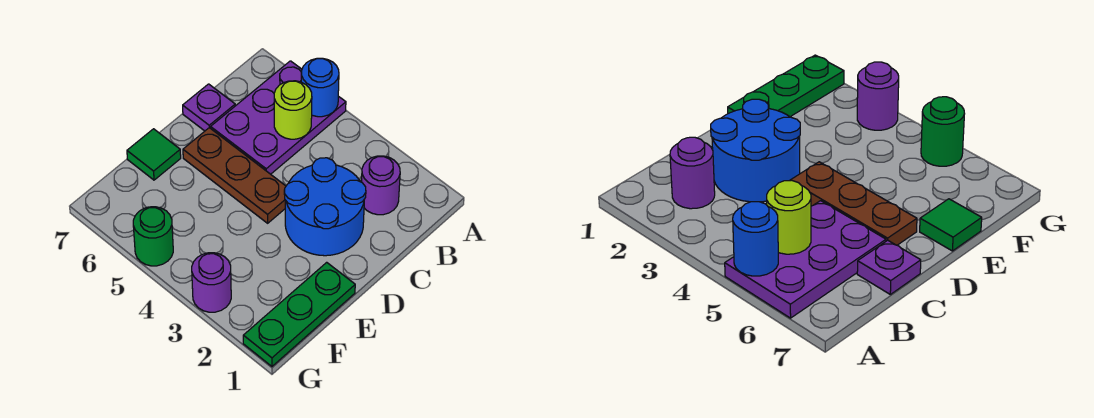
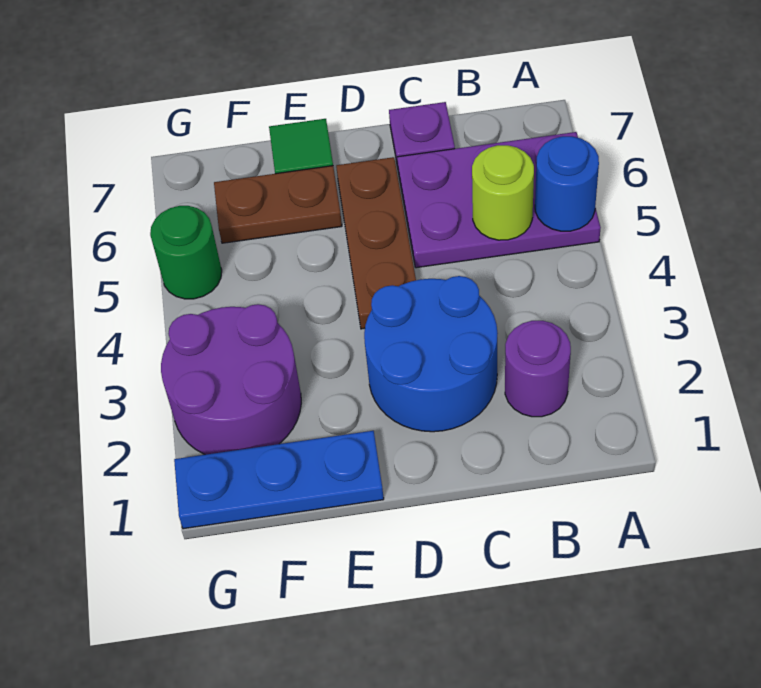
green plate E1:G1 level 1 -> blue plate E1:G1 level 1
none -> brown plate E6:F6 level 1
purple round brick G3 level 1 -> purple round brick F2:G3 level 1

